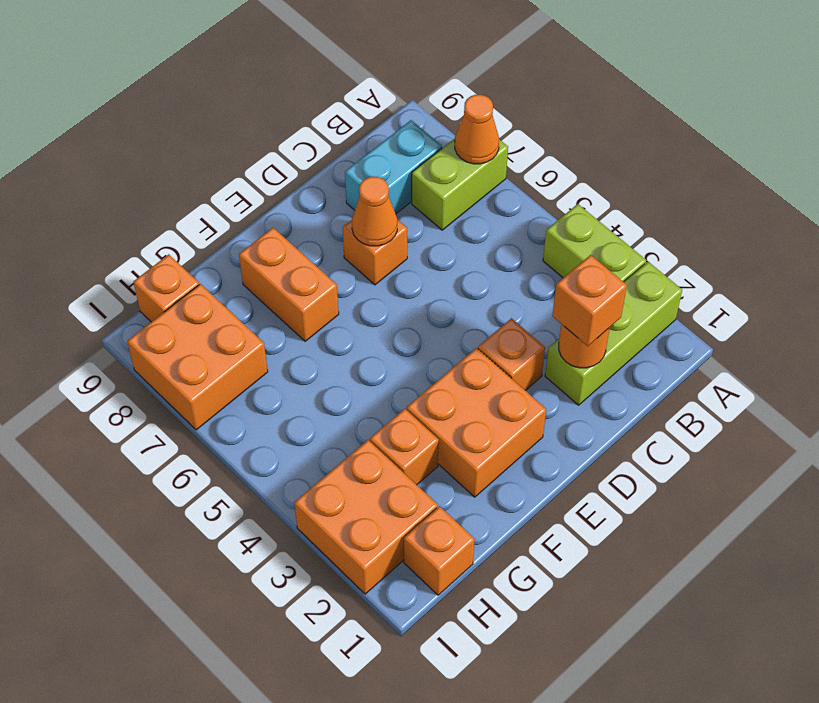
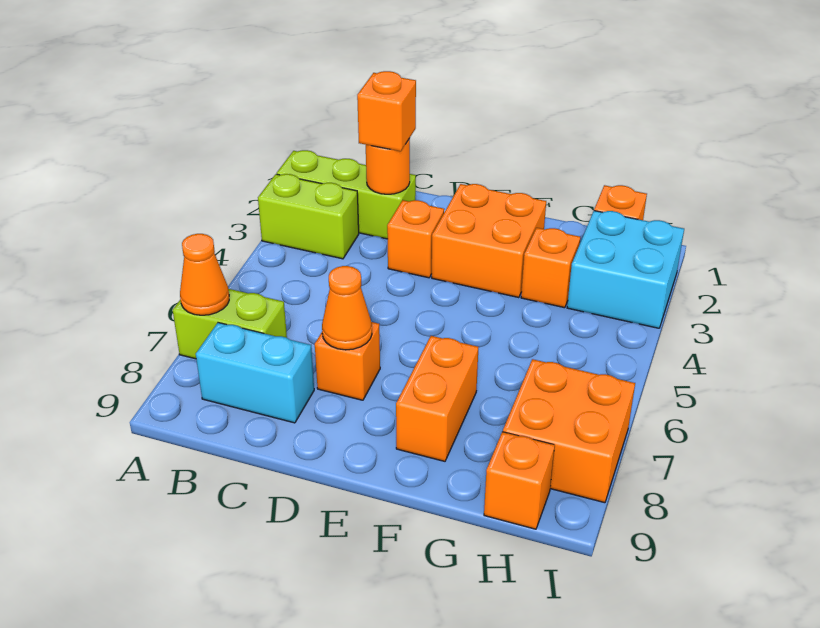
lime brick A3:A4 level 1 -> lime brick A3:B3 level 1
orange brick H2:I3 level 1 -> cyan brick H2:I3 level 1

